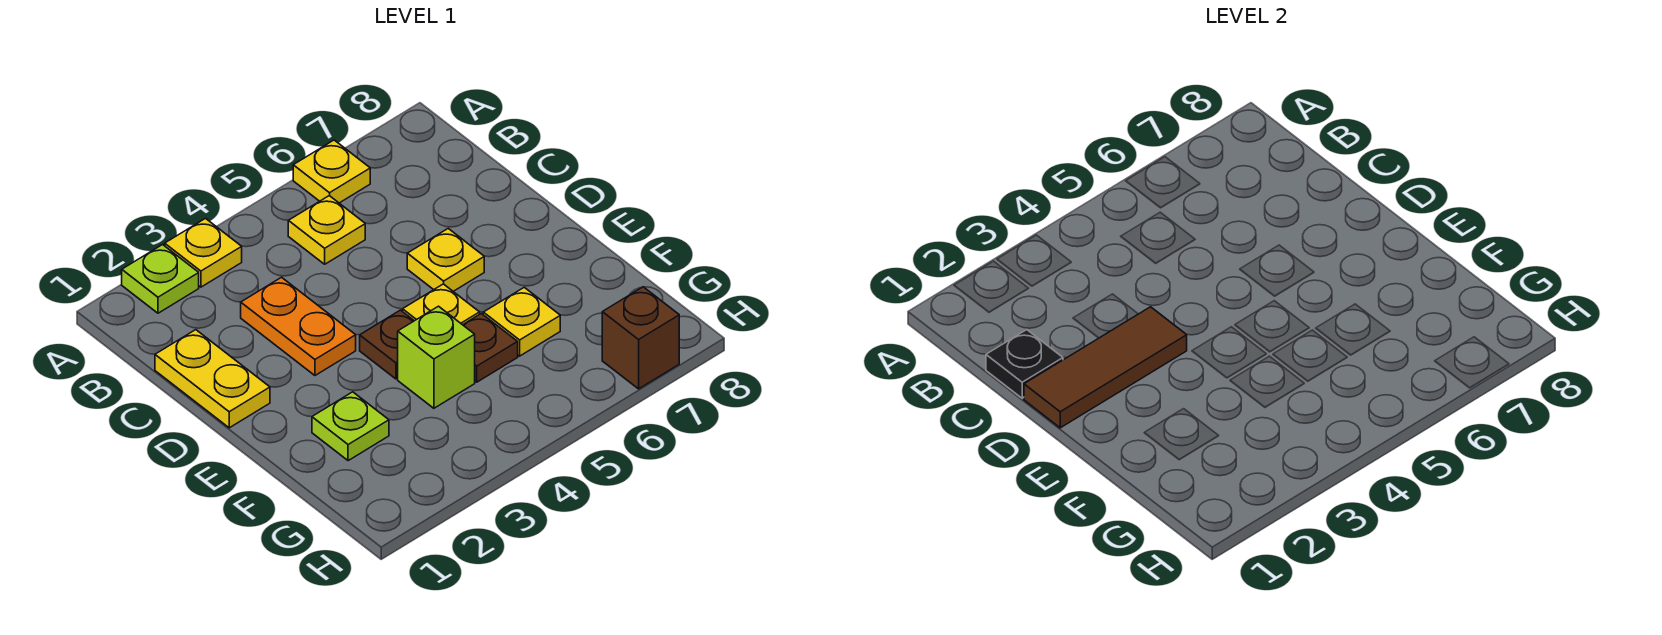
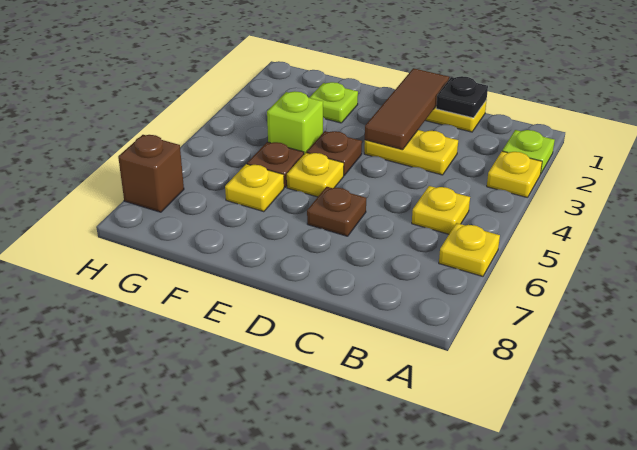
orange plate C3:D3 level 1 -> yellow plate C3:D3 level 1
yellow plate D6 level 1 -> brown plate D6 level 1

